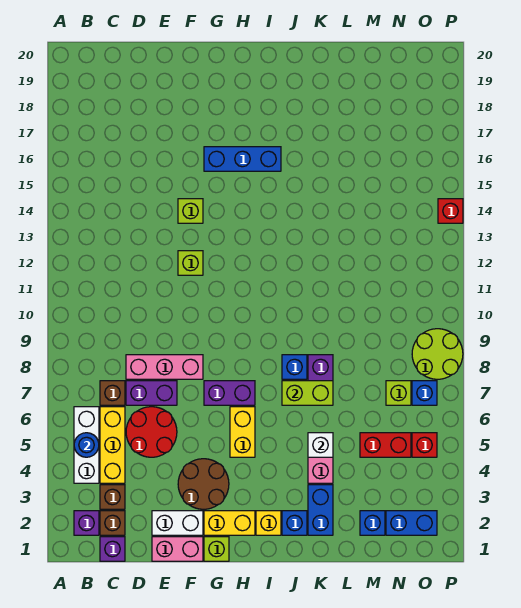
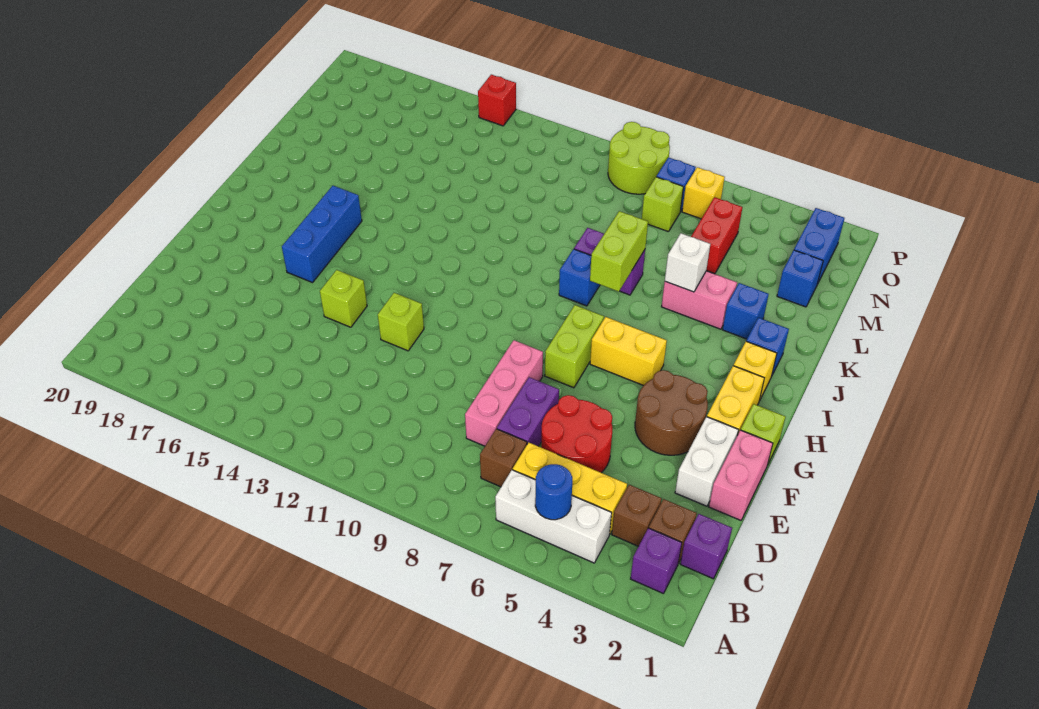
purple brick G7:H7 level 1 -> lime brick G7:H7 level 1
blue brick K2:K3 level 1 -> blue brick K3 level 1
red brick O5 level 1 -> none
none -> yellow brick O6 level 1

